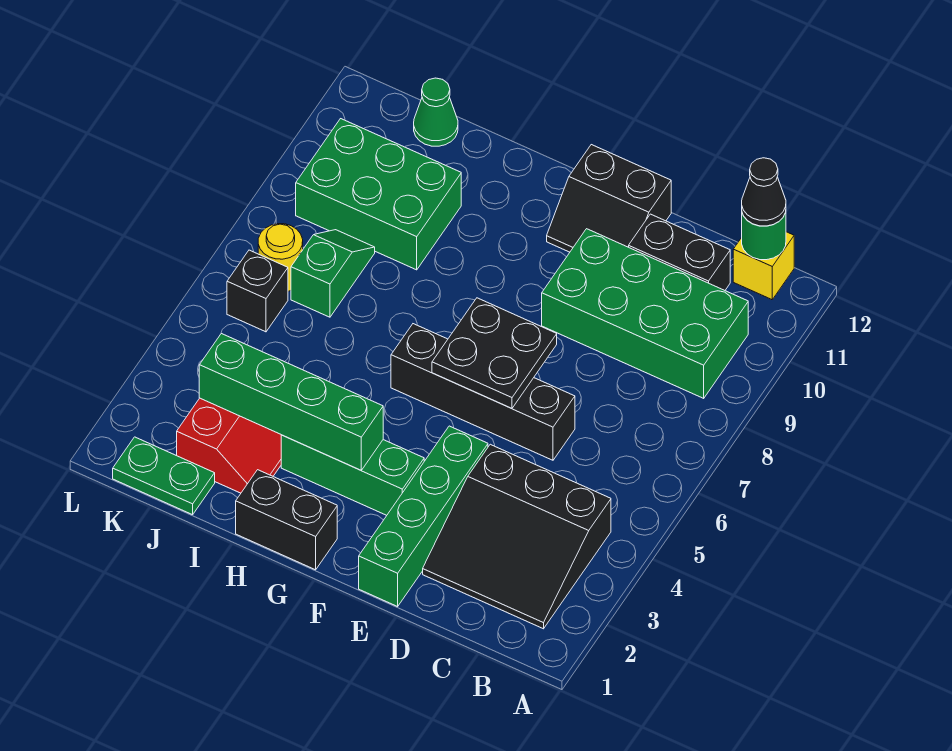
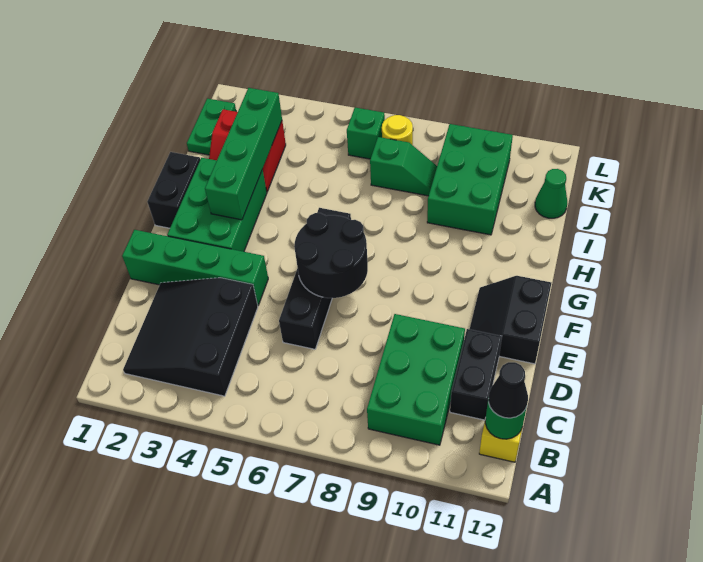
green brick B9:E10 level 1 -> green brick B9:D10 level 1
black plate E6:F7 level 2 -> black round brick E6:F7 level 2
green brick F3:H3 level 1 -> green brick F2:H3 level 1
black brick K6 level 1 -> green brick K6 level 1

